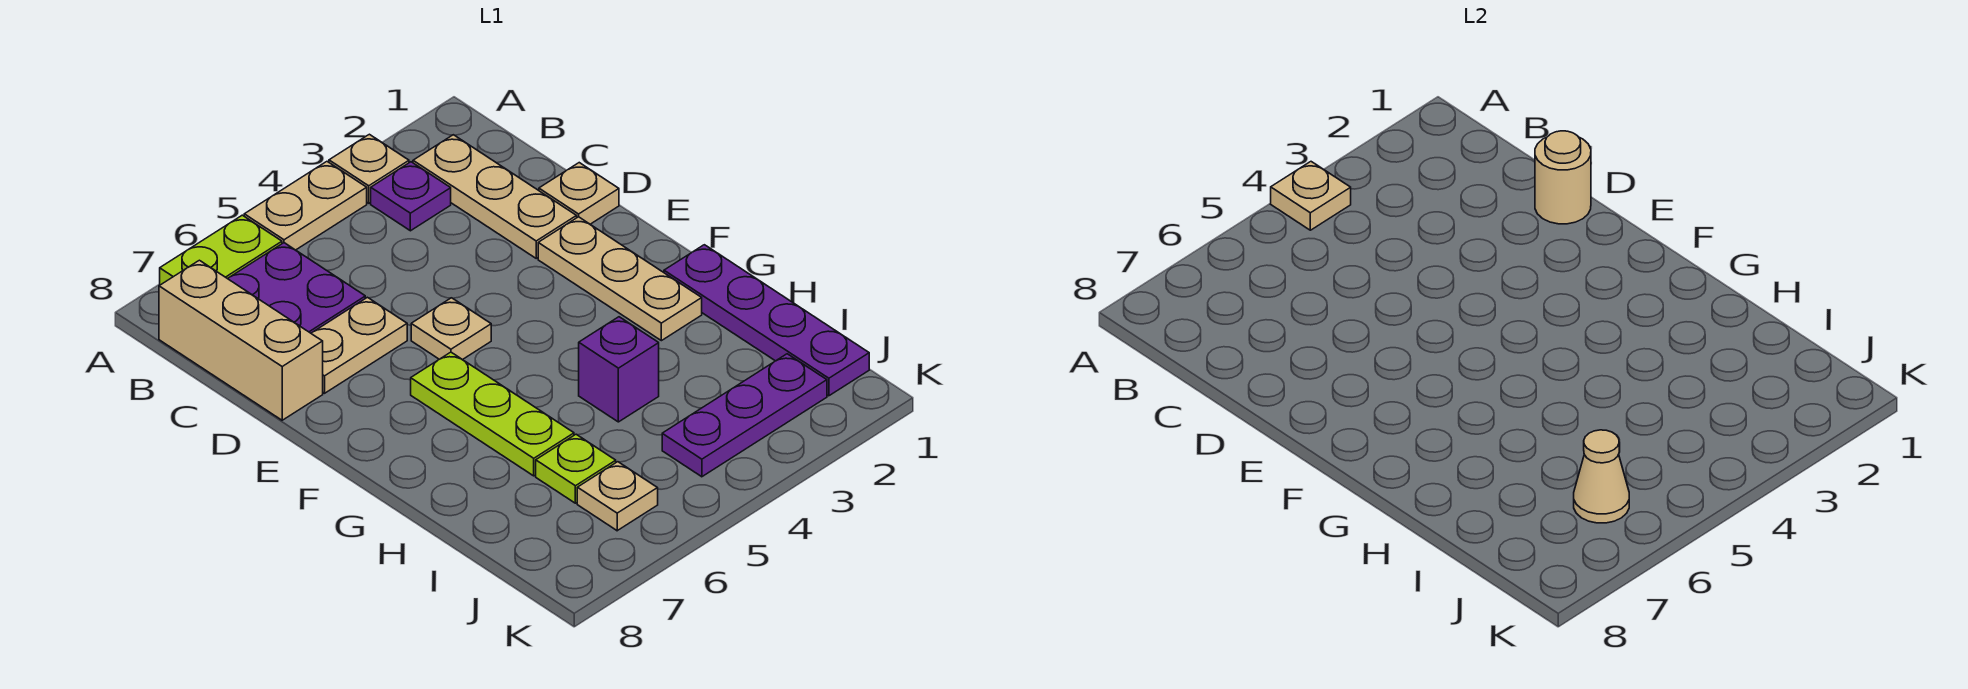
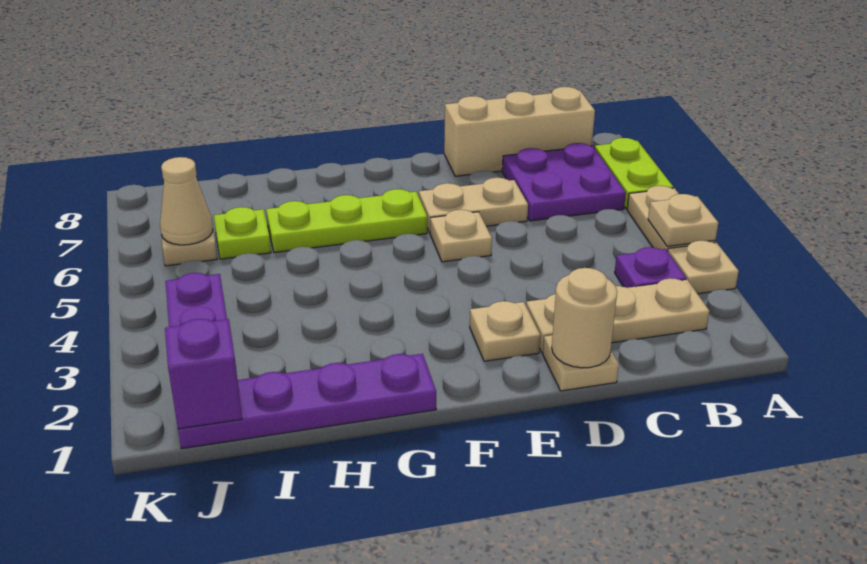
tan plate D6:D7 level 1 -> tan plate D6:E6 level 1
tan plate E2:G2 level 1 -> tan plate E2 level 1
purple brick H4 level 1 -> purple brick J1 level 2

